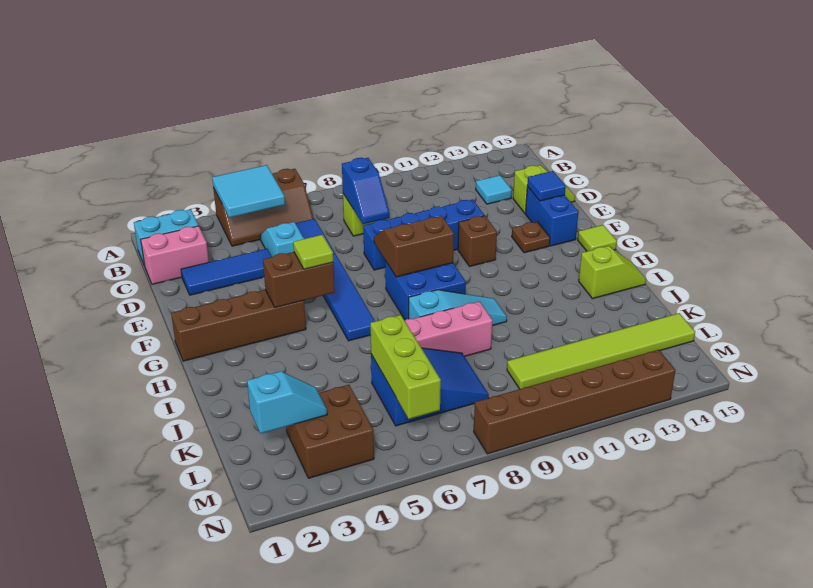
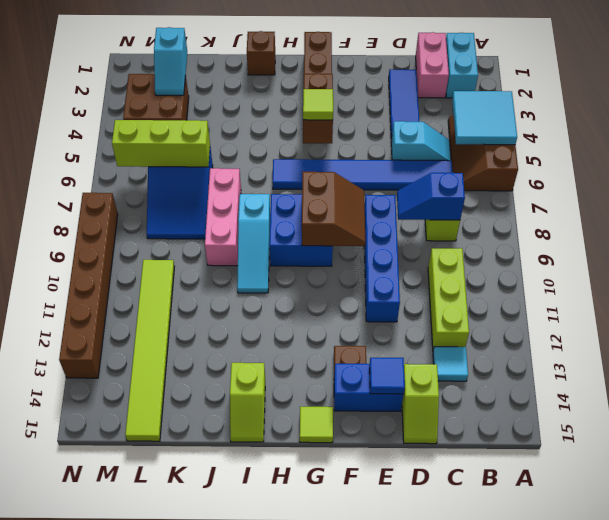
none -> lime brick C10:C12 level 1
brown brick F11 level 1 -> brown brick I1 level 1

